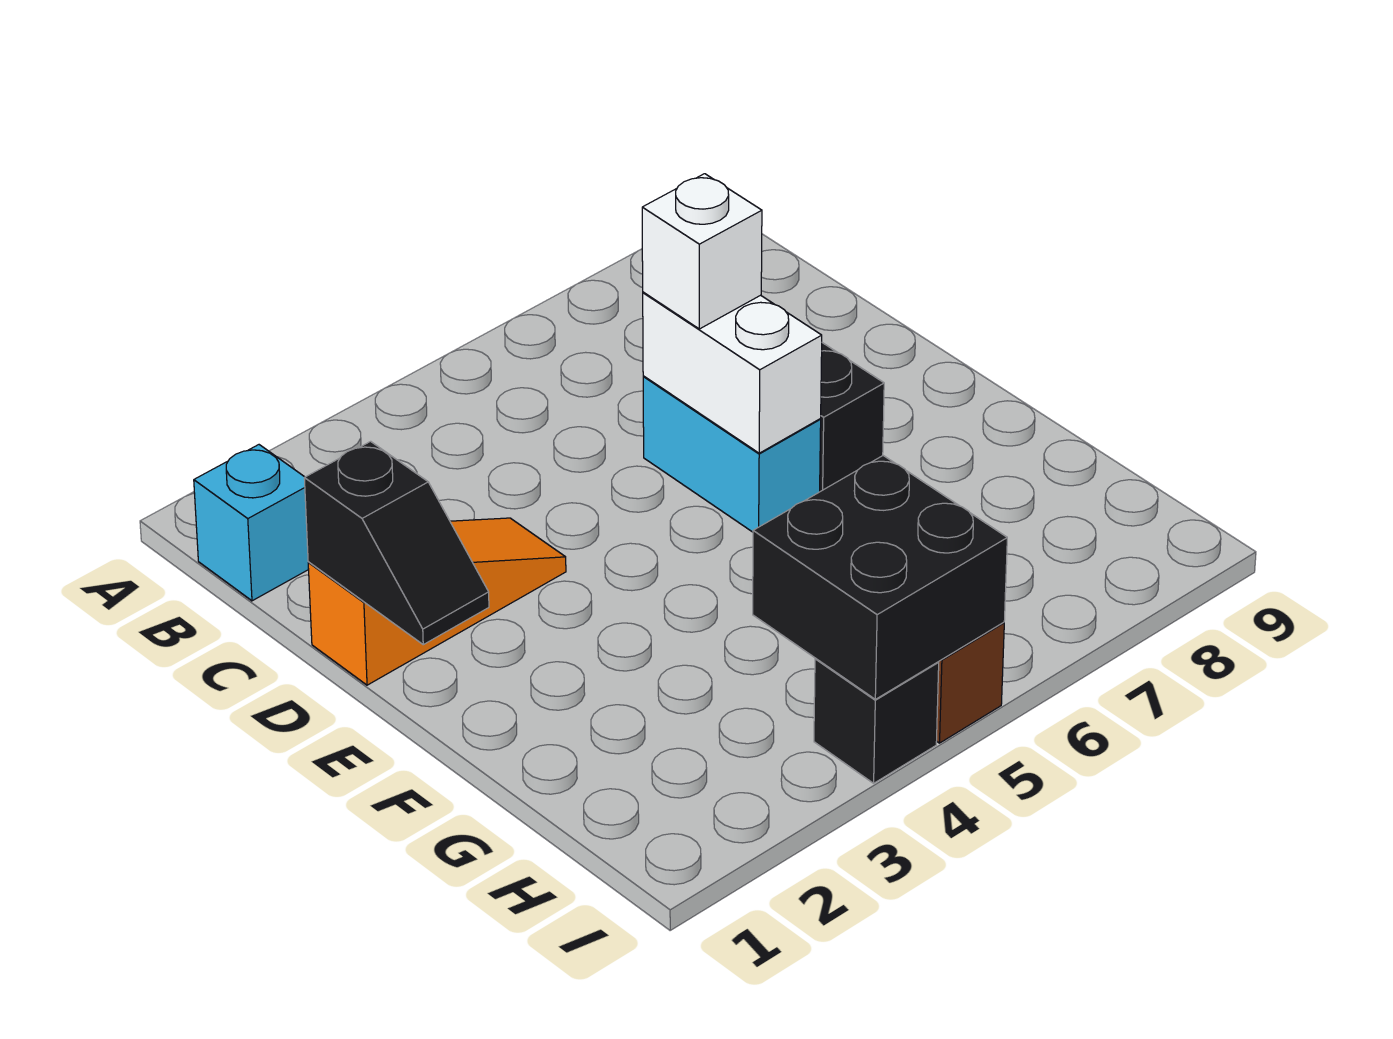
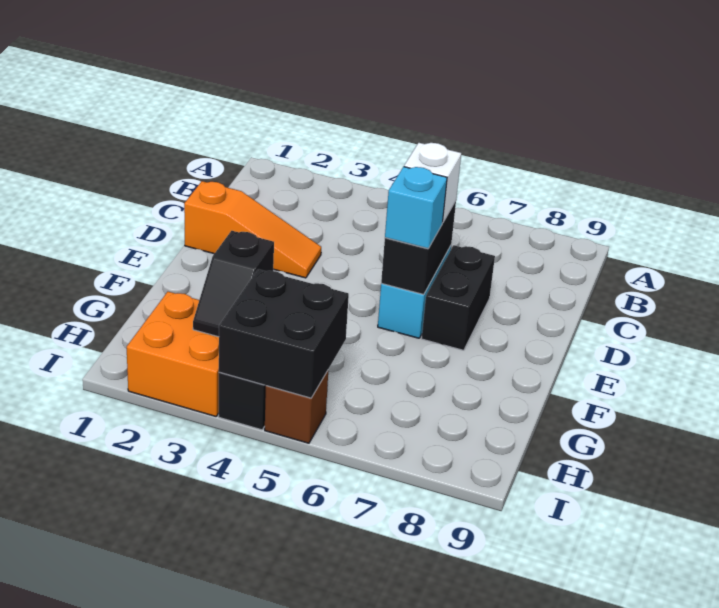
cyan brick B1 level 1 -> cyan brick E6 level 3
black slope D1:E1 level 2 top D -> black slope G3:H3 level 2 top G
white brick D6:E6 level 2 -> black brick D6:E6 level 2
none -> orange brick H2:I3 level 1

